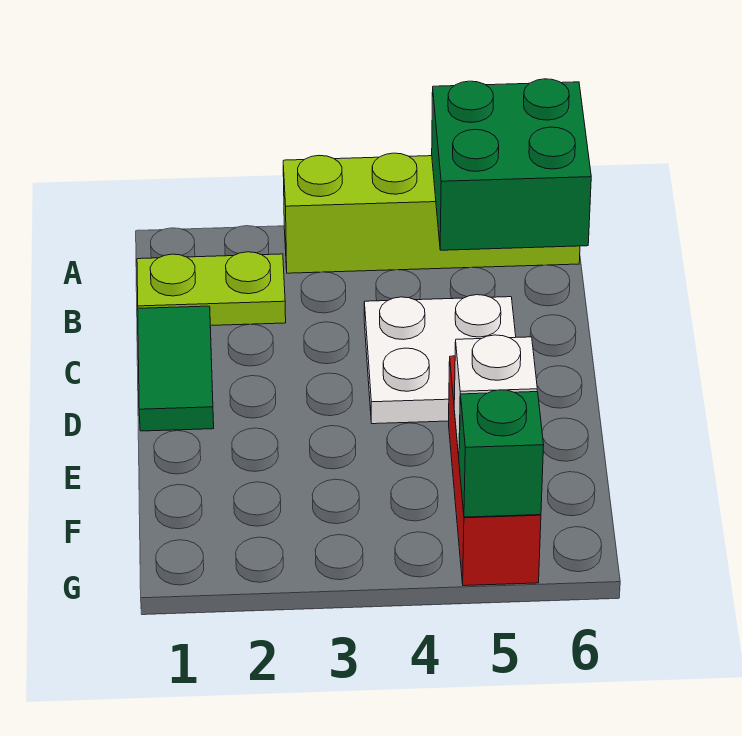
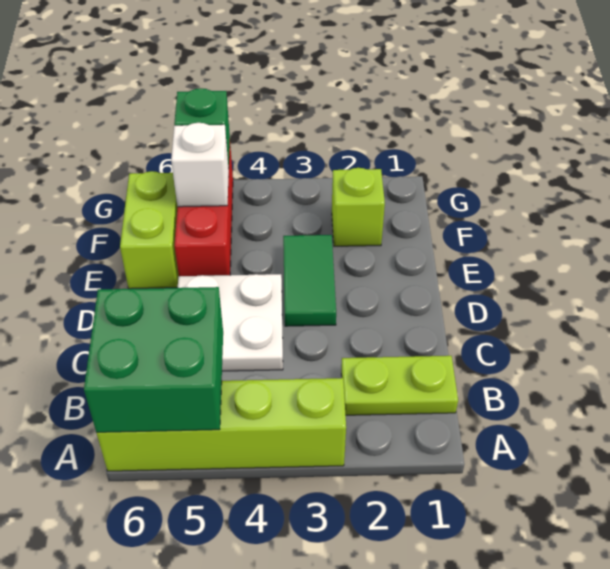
green tile C1:D1 level 1 -> green tile D3:E3 level 1
none -> lime brick E6:F6 level 1
none -> lime brick F2 level 1

